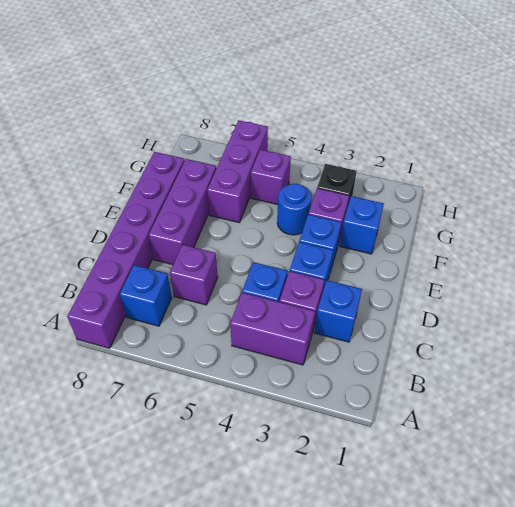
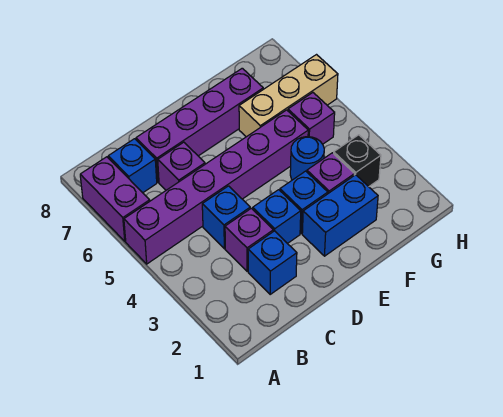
purple brick A8:F8 level 1 -> purple brick A5:F5 level 1
purple brick B3:B4 level 1 -> purple brick A6:A7 level 1
purple brick D7:F7 level 1 -> purple brick C7:F7 level 1
blue brick F2 level 1 -> blue brick E2:F2 level 1
purple brick F6:H6 level 1 -> tan brick F6:H6 level 1

